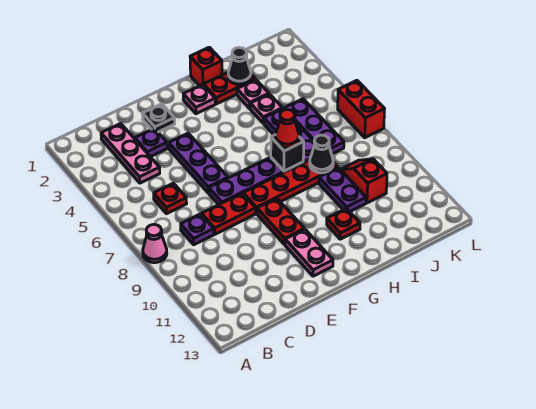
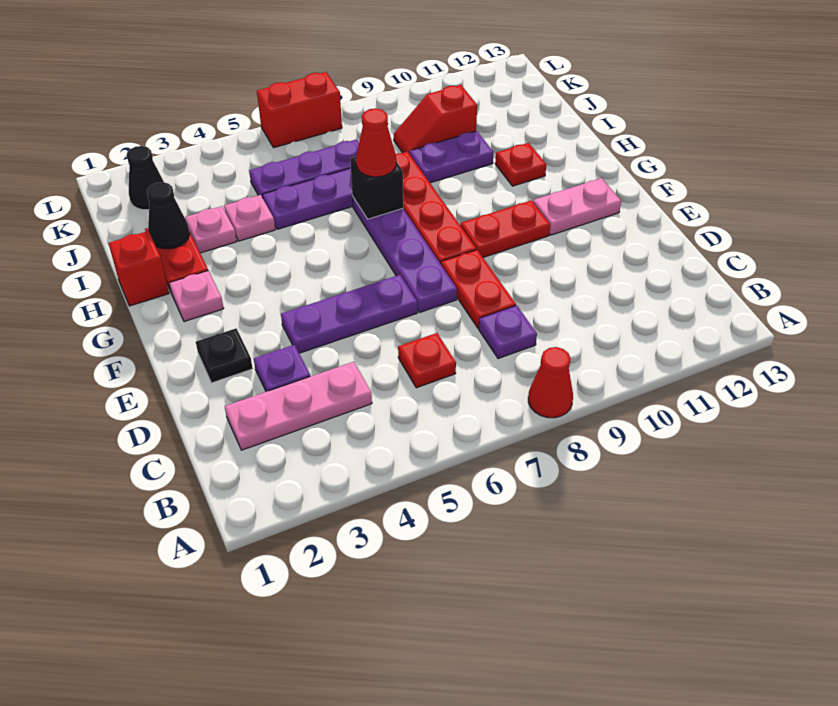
pink cone A8 level 1 -> red cone A8 level 1
black cone I8 level 2 -> black cone K2 level 1

